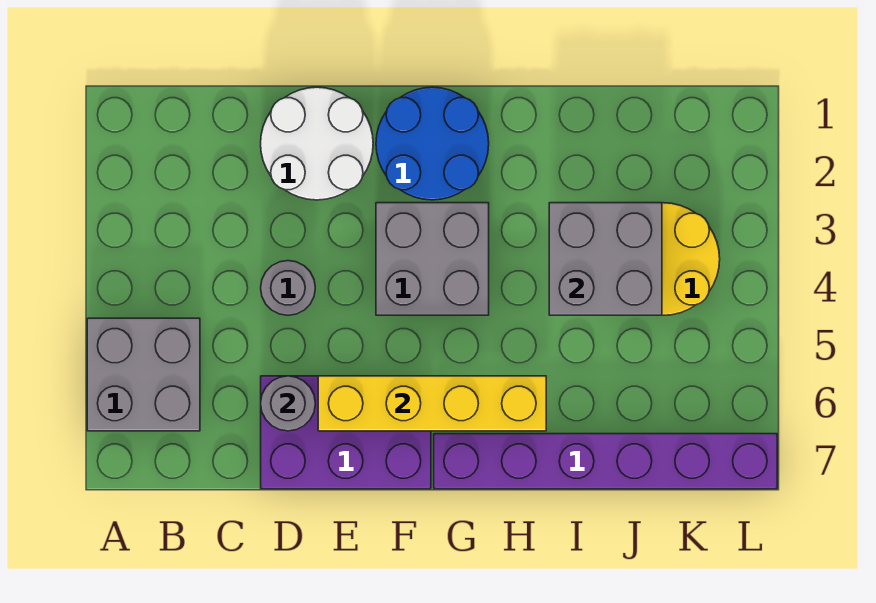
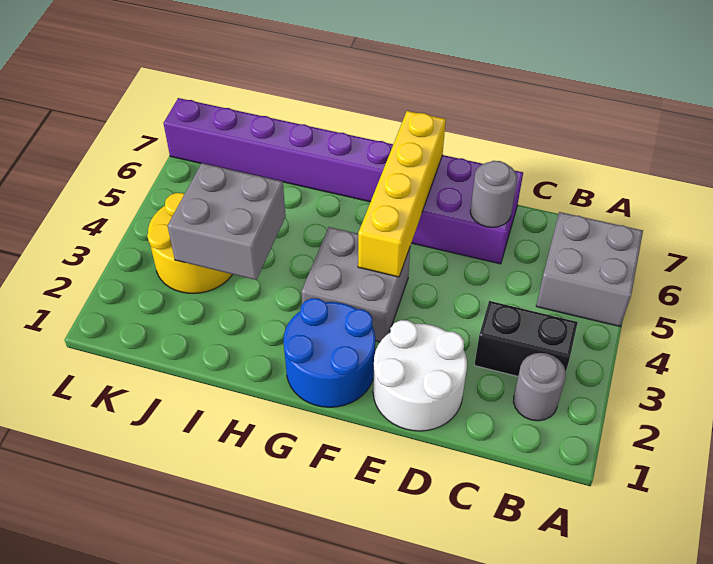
none -> black brick B3:C3 level 1
grey round brick D4 level 1 -> grey round brick B2 level 1
yellow brick E6:H6 level 2 -> yellow brick F4:F7 level 2

